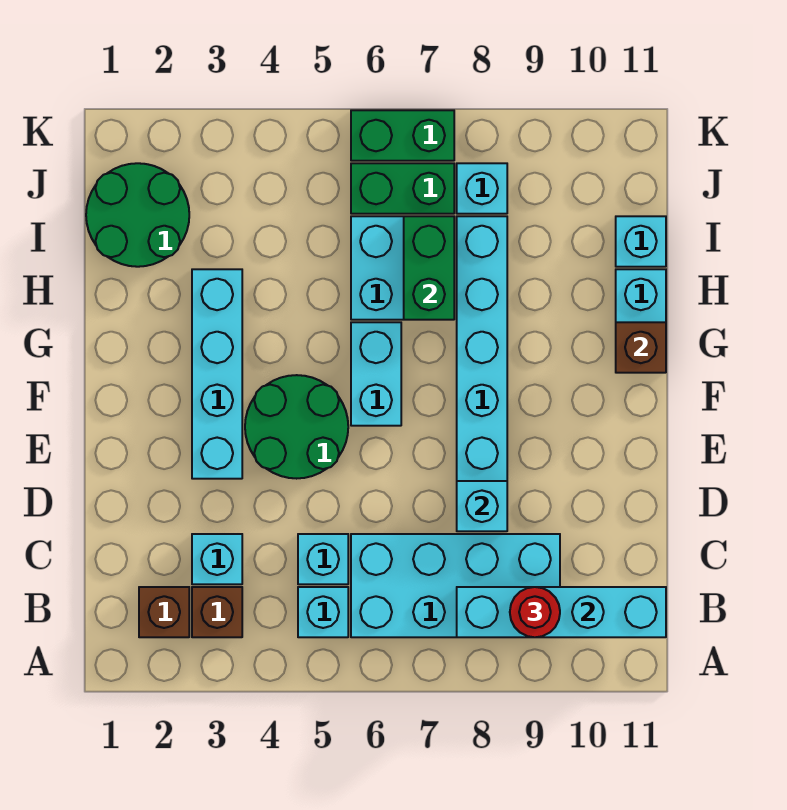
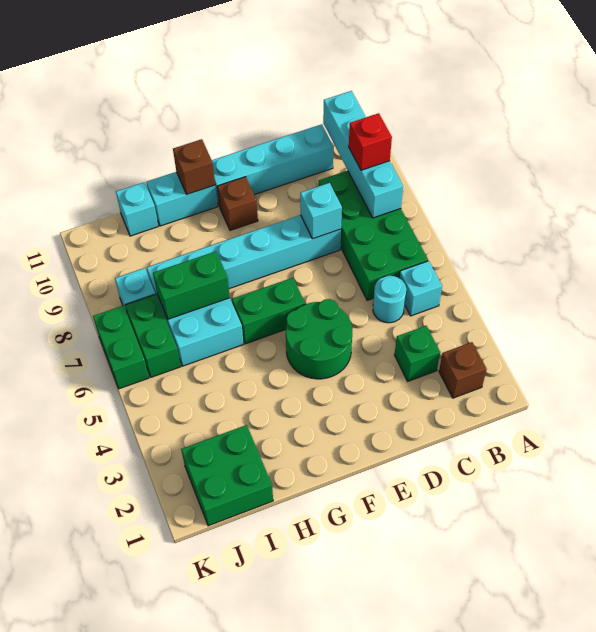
brown brick B3 level 1 -> brown brick F10 level 1
cyan brick B6:C9 level 1 -> green brick B6:C9 level 1
red round brick B9 level 3 -> red brick B9 level 3
cyan brick C3 level 1 -> green brick C3 level 1
cyan brick C5 level 1 -> cyan round brick C5 level 1
cyan brick E3:H3 level 1 -> cyan brick C11:F11 level 1
cyan brick F6:G6 level 1 -> green brick F6:G6 level 1
green round brick I1:J2 level 1 -> green brick I1:J2 level 1

